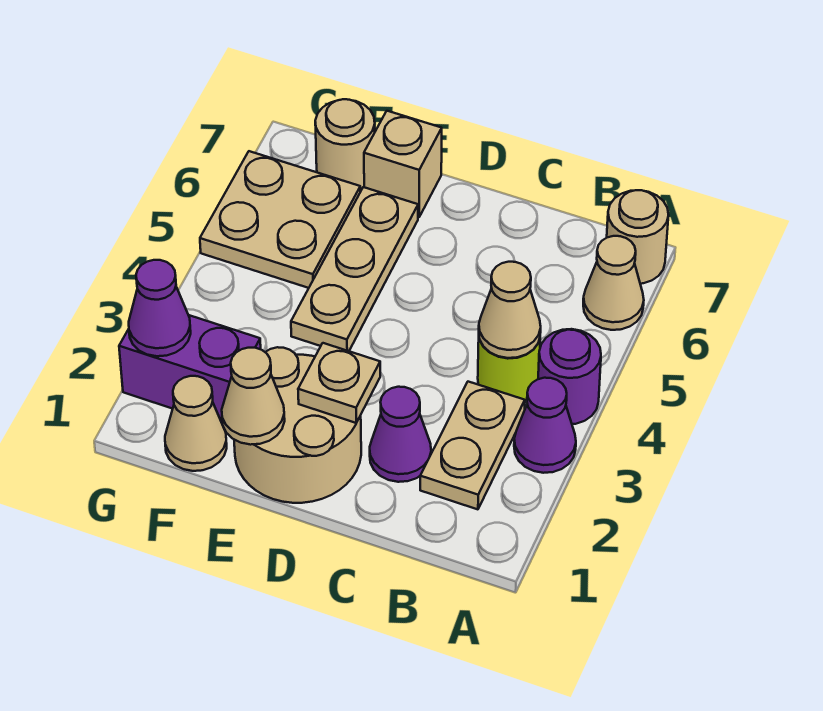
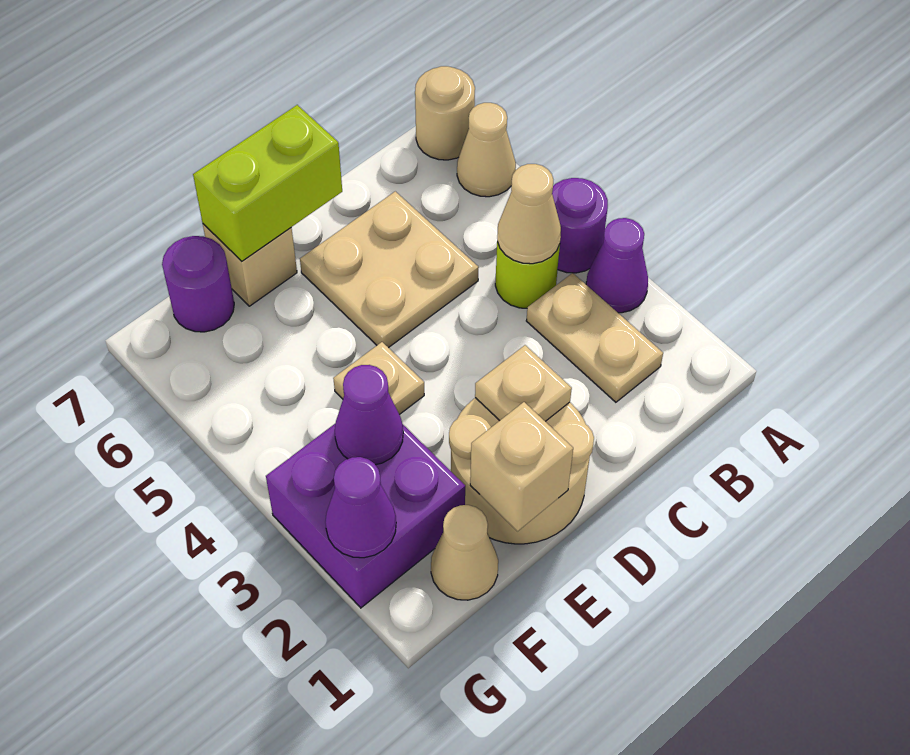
purple cone C2 level 1 -> purple cone F3 level 2
none -> lime brick D7:E7 level 2
tan cone E1 level 2 -> tan brick E1 level 2
tan plate E4:E6 level 1 -> tan plate E4 level 1
purple brick F2:G2 level 1 -> purple brick F2:G3 level 1
tan plate F5:G6 level 1 -> tan plate C5:D6 level 1
tan round brick F7 level 1 -> purple round brick F7 level 1

